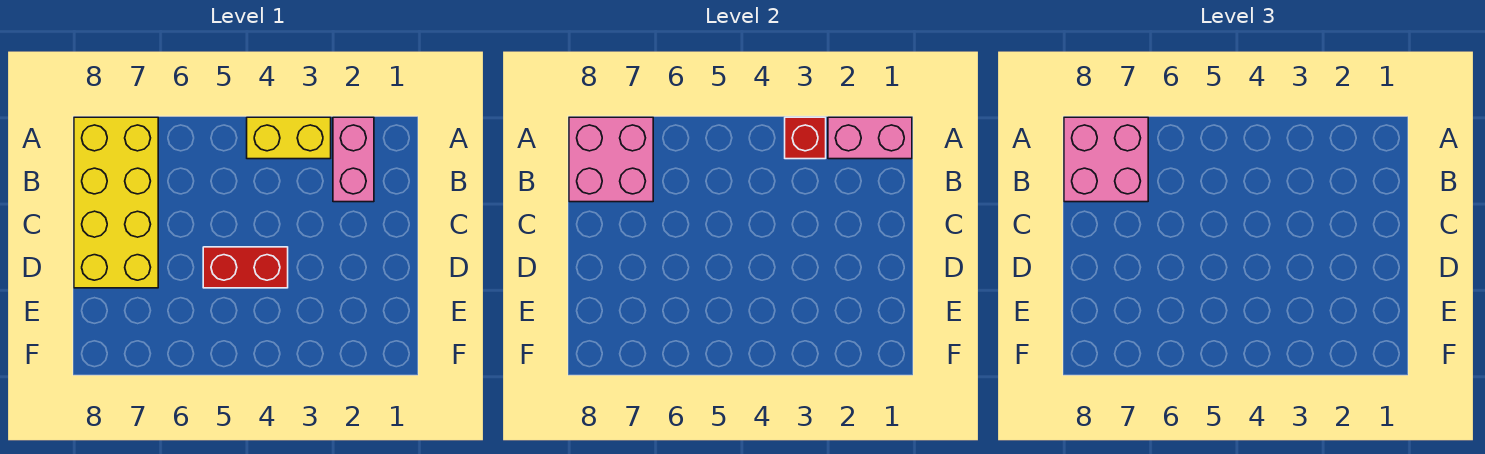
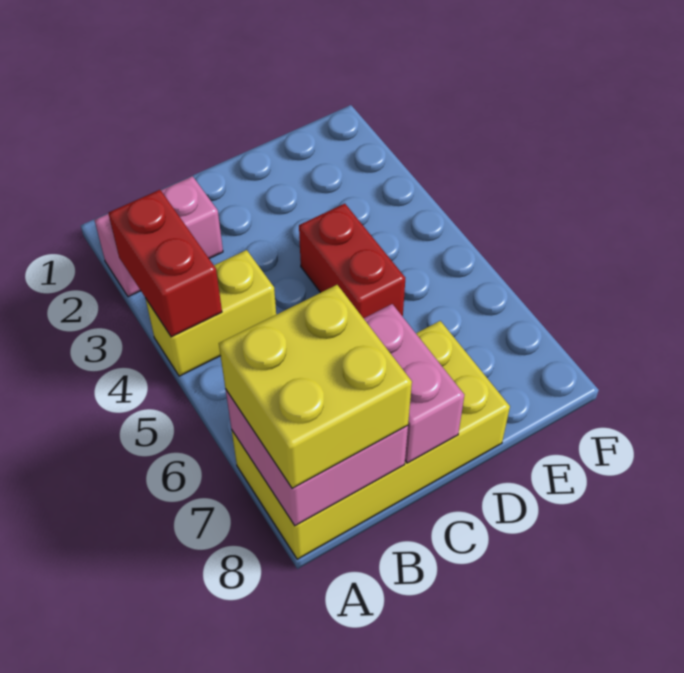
pink brick A1:A2 level 2 -> pink brick C7:C8 level 2
yellow brick A3:A4 level 1 -> yellow brick A4:B4 level 1
red brick A3 level 2 -> red brick A3:A4 level 2
pink brick A7:B8 level 3 -> yellow brick A7:B8 level 3

